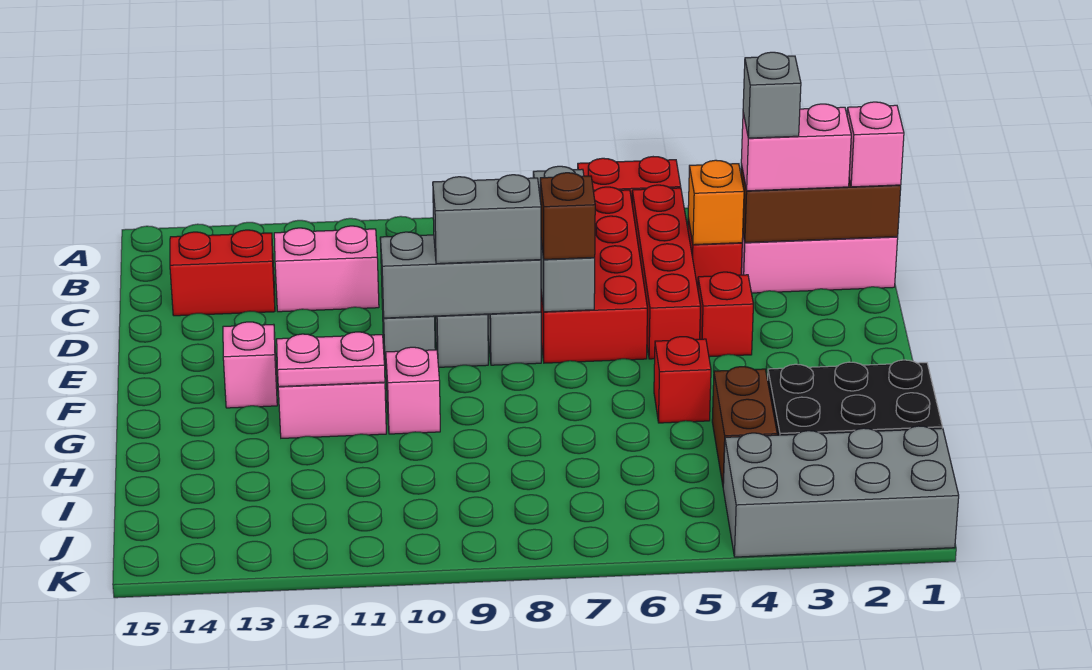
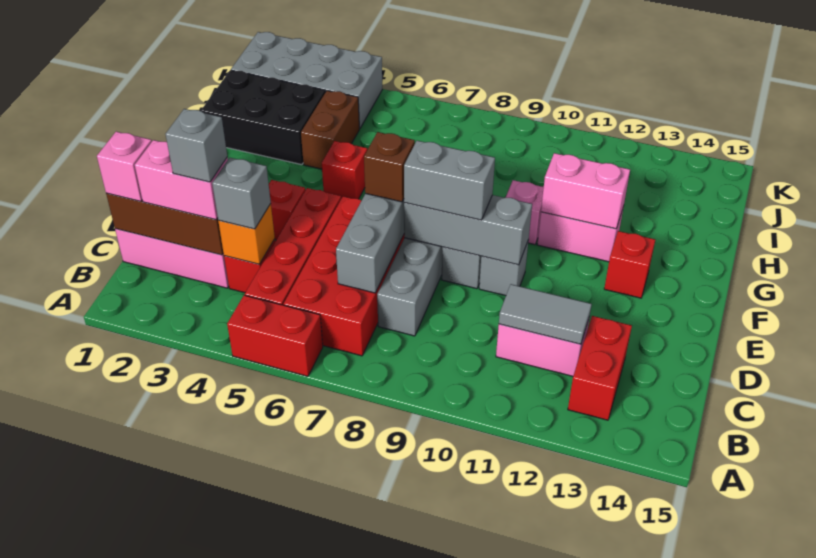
none -> grey brick C4 level 3
none -> grey tile C11:C12 level 2
red brick C13:C14 level 1 -> red brick B13:C13 level 1
pink brick F13 level 1 -> red brick F13 level 1
pink plate G11:G12 level 2 -> pink brick G11:G12 level 2

